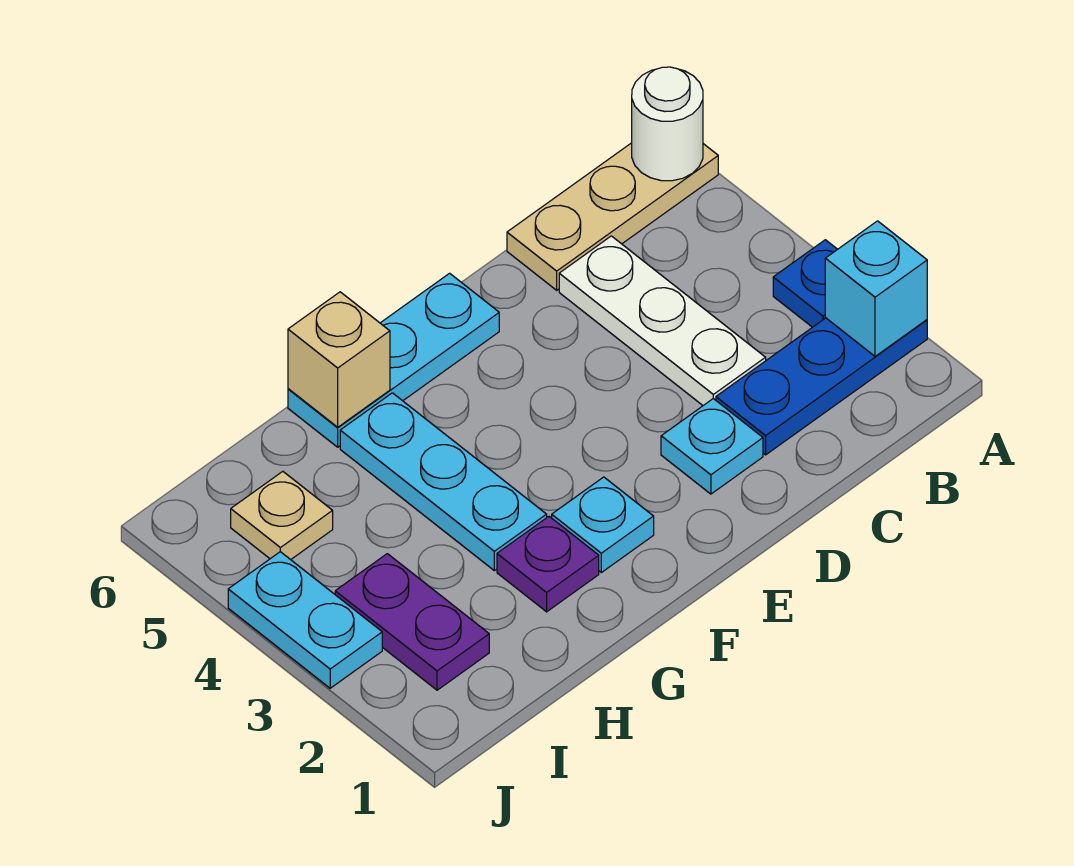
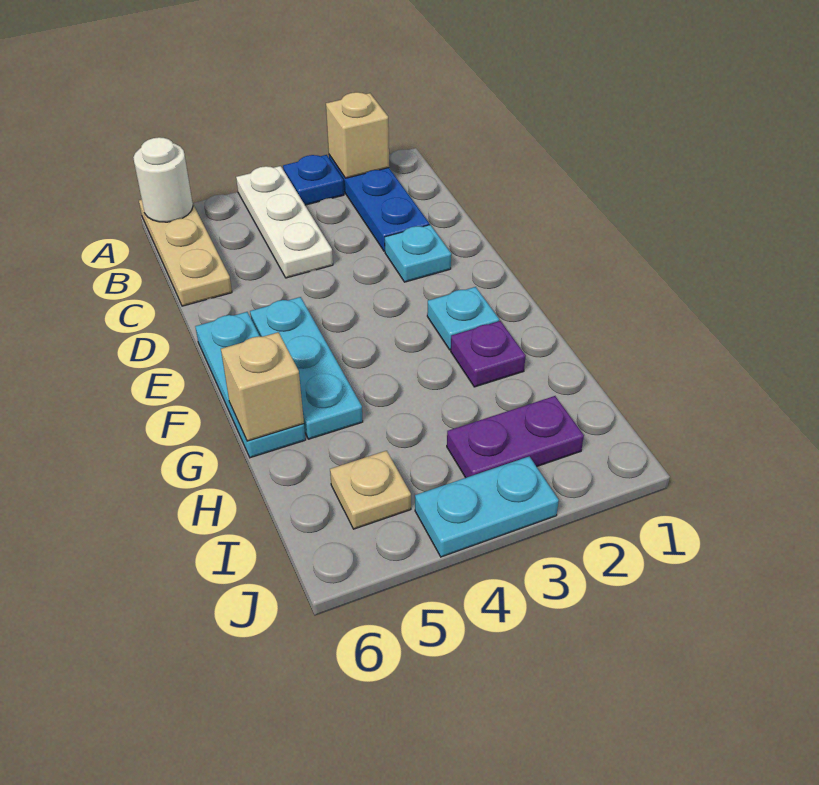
cyan brick A2 level 2 -> tan brick A2 level 2
white plate C3:C5 level 1 -> white plate A4:C4 level 1
cyan plate G3:G5 level 1 -> cyan plate E5:G5 level 1

